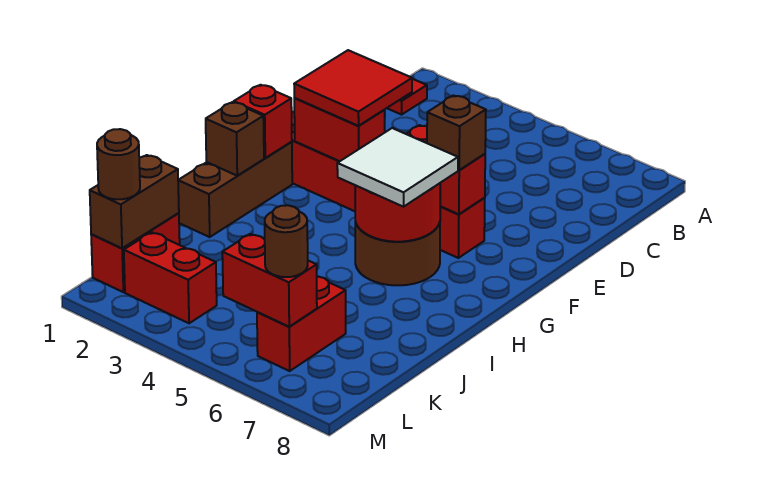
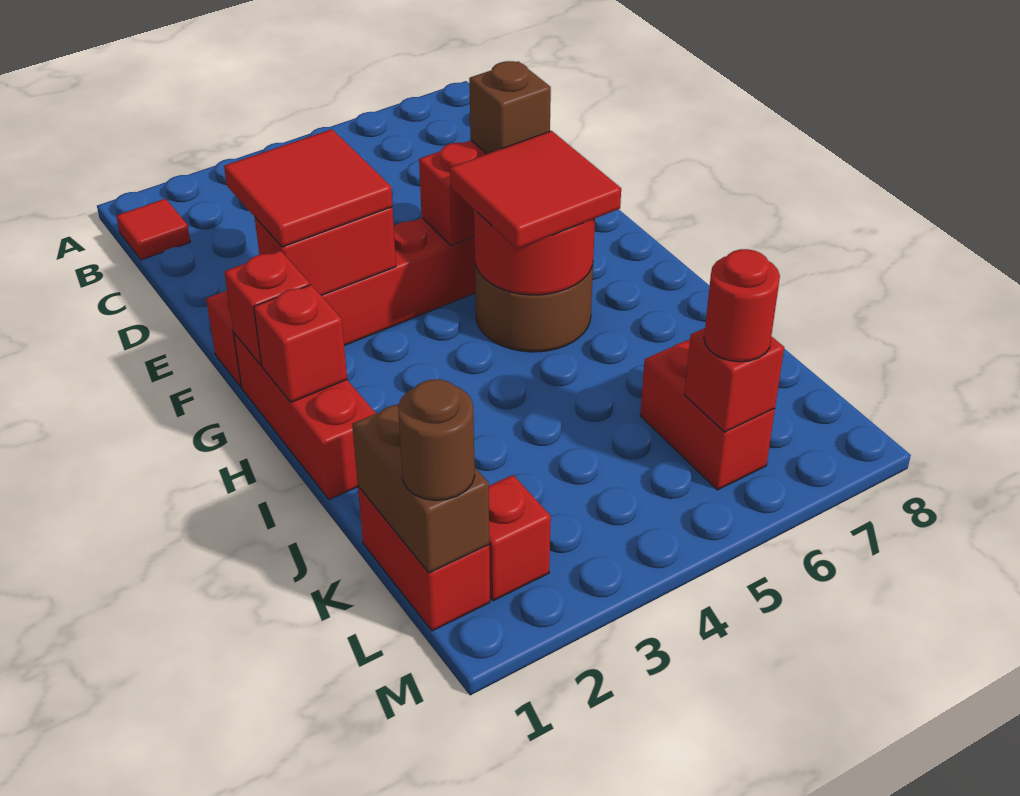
brown brick G1:I1 level 1 -> red brick G1:I1 level 1
white tile G5:H6 level 3 -> red tile G5:H6 level 3
brown brick H1 level 2 -> red brick H1 level 2
red brick L2:L3 level 1 -> red brick L2 level 1
red brick L5:L6 level 2 -> red brick L6 level 2
brown round brick L6 level 3 -> red round brick L6 level 3

